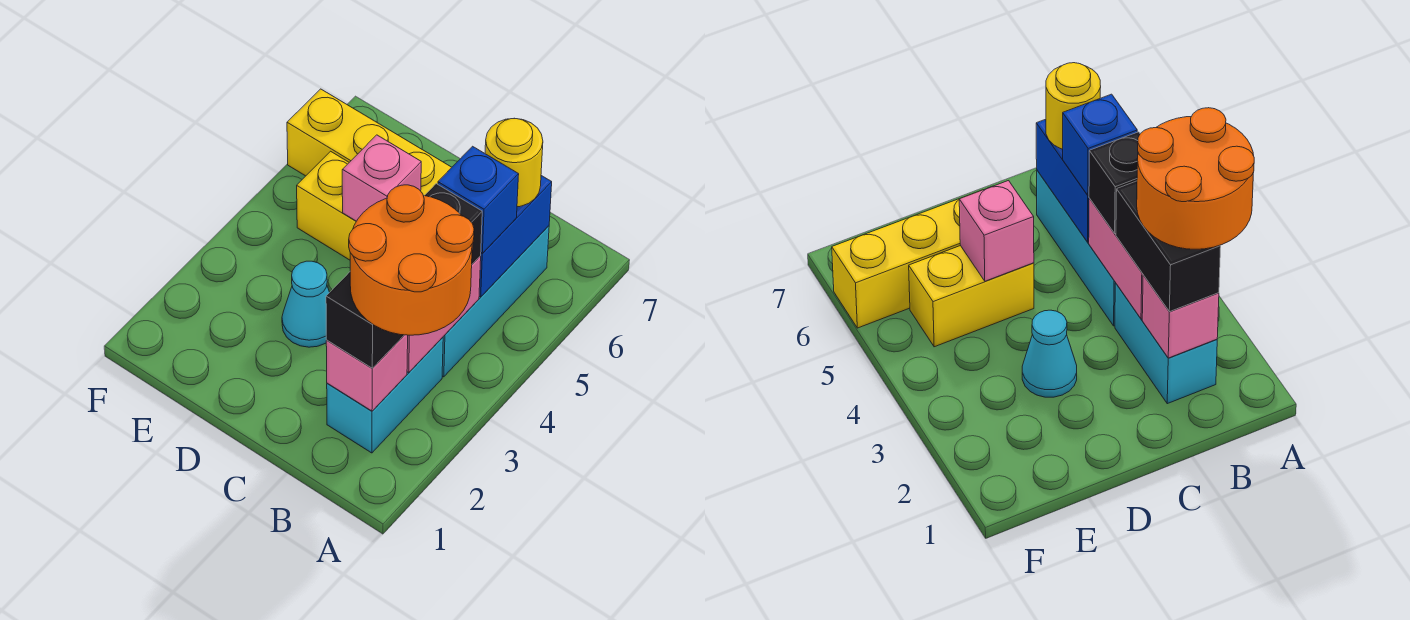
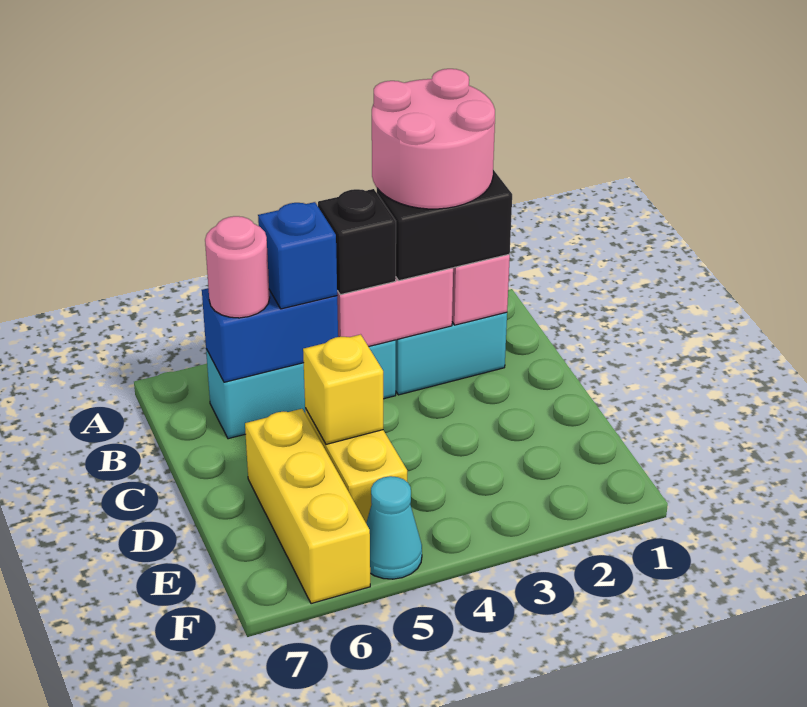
orange round brick A2:B3 level 4 -> pink round brick A2:B3 level 4
yellow round brick B6 level 3 -> pink round brick B6 level 3
cyan cone D3 level 1 -> cyan cone F5 level 1
pink brick D5 level 2 -> yellow brick D5 level 2

